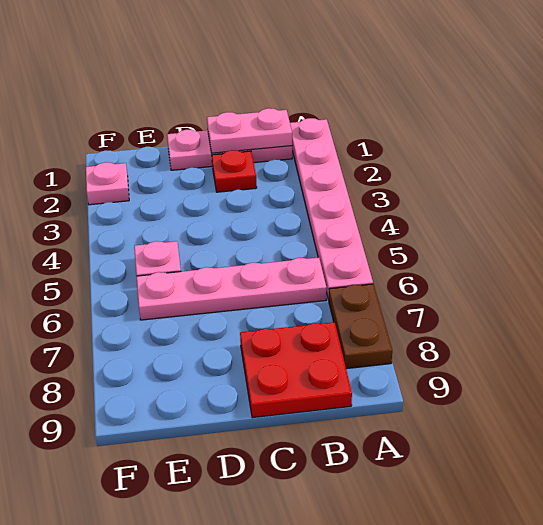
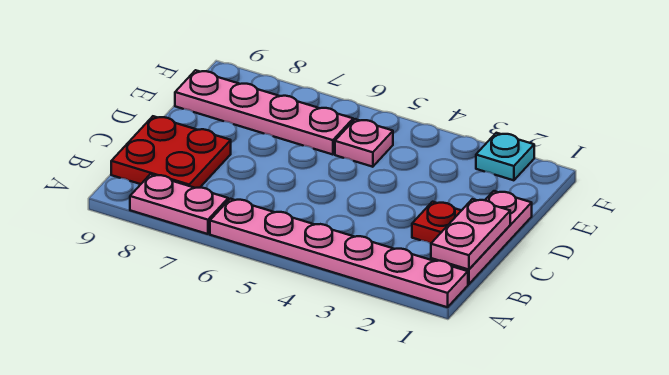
brown plate A7:A8 level 1 -> pink plate A7:A8 level 1
pink plate B6:E6 level 1 -> pink plate E6:E9 level 1
pink plate F2 level 1 -> cyan plate F2 level 1

